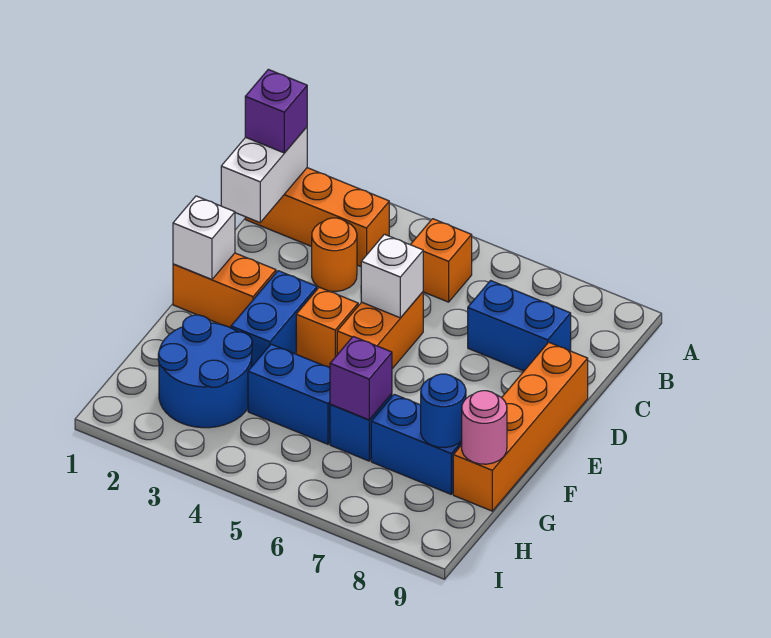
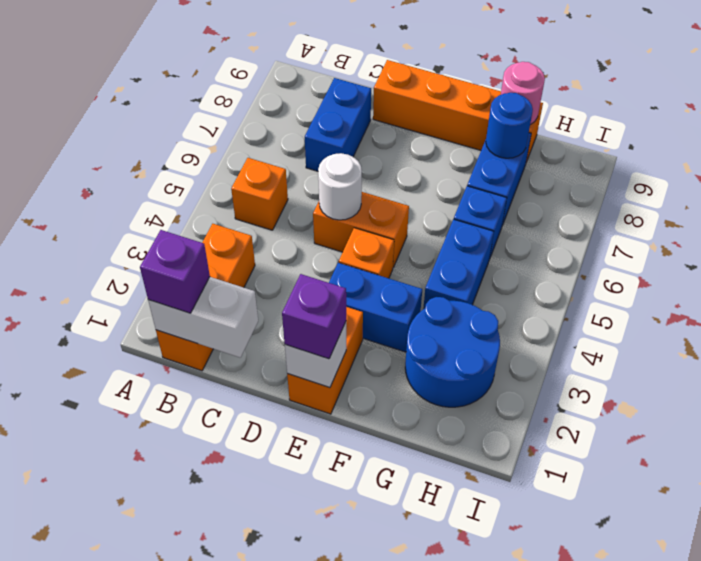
orange round brick C3 level 1 -> none
white brick D5 level 2 -> white round brick D5 level 2
purple brick G6 level 2 -> purple brick E1 level 3

